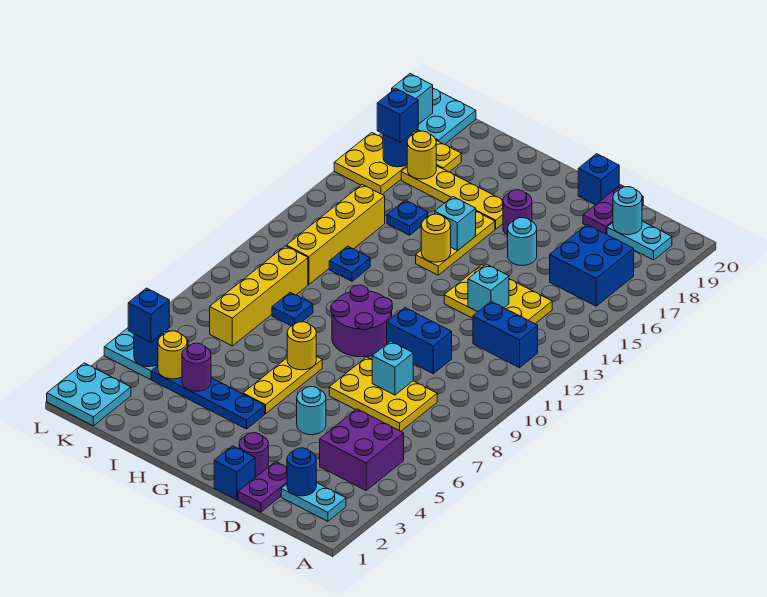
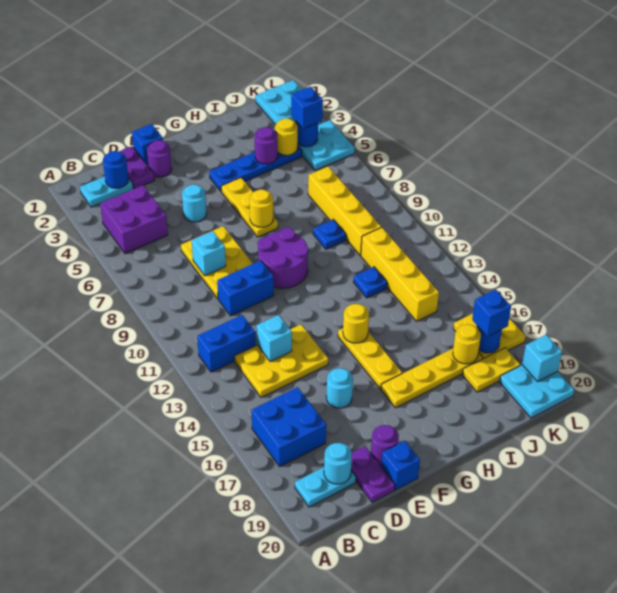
yellow plate C7:E8 level 1 -> yellow plate D7:E9 level 1
purple round brick F17 level 1 -> purple round brick E19 level 1
cyan brick G15 level 2 -> none
blue plate I15 level 1 -> none

